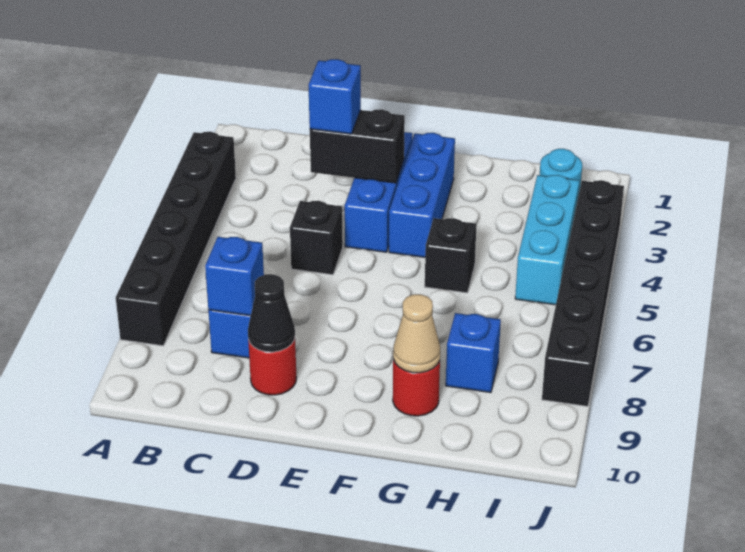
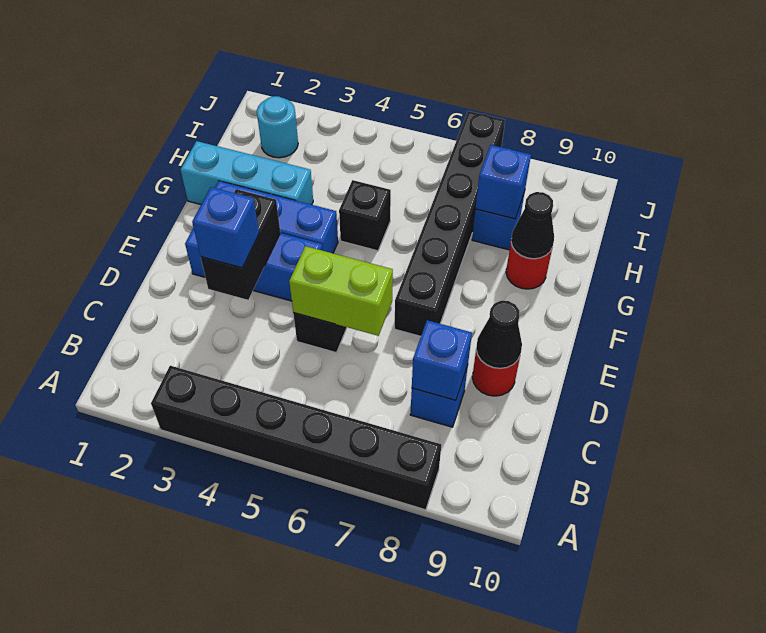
none -> lime brick D5:D6 level 2
tan cone G9 level 2 -> black cone G9 level 2
none -> blue brick H8 level 2
cyan brick I3:I5 level 1 -> cyan brick G1:G3 level 1
black brick J3:J8 level 1 -> black brick E7:J7 level 1

